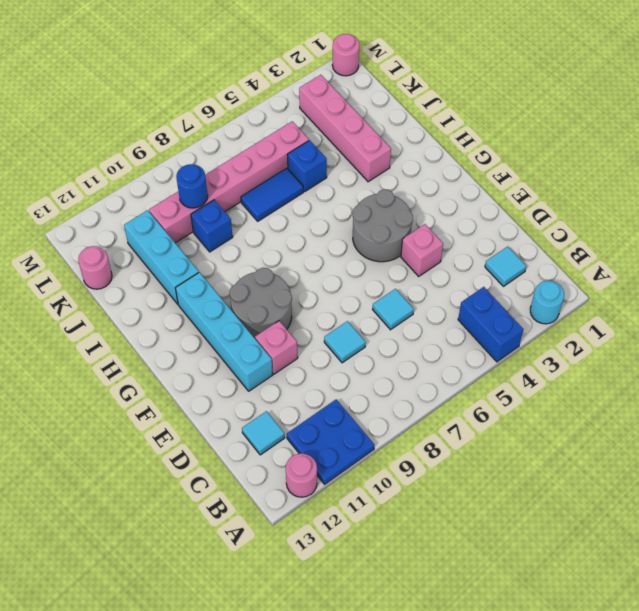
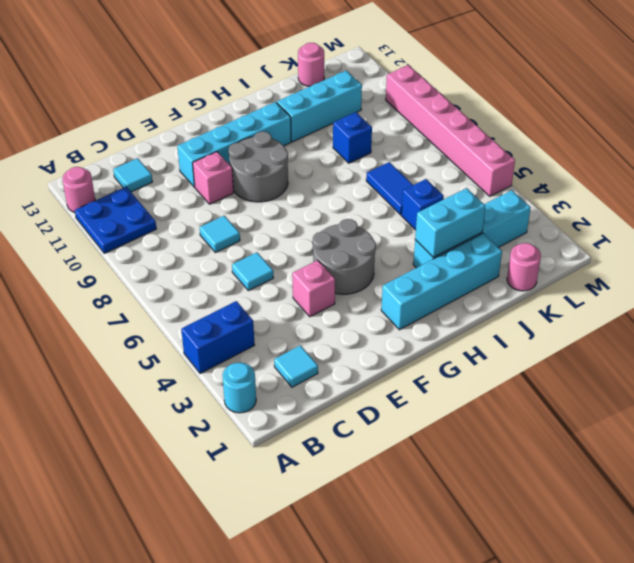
none -> cyan brick G2:J2 level 1
pink brick I3:L3 level 1 -> cyan brick I3:L3 level 1
none -> cyan brick I3:J3 level 2
pink brick K5:K10 level 1 -> pink brick M5:M10 level 1
blue round brick K9 level 2 -> none
pink round brick M1 level 1 -> pink round brick K1 level 1

